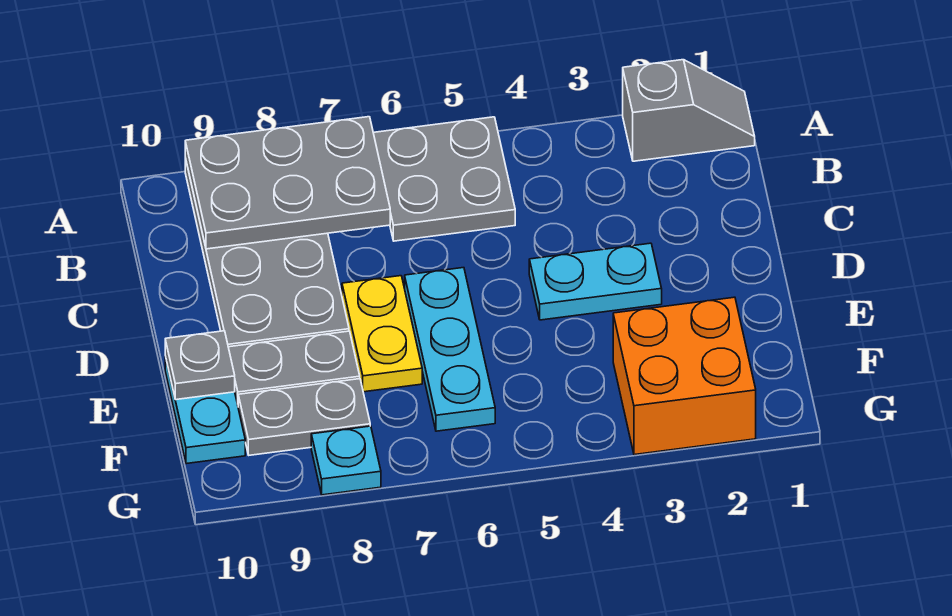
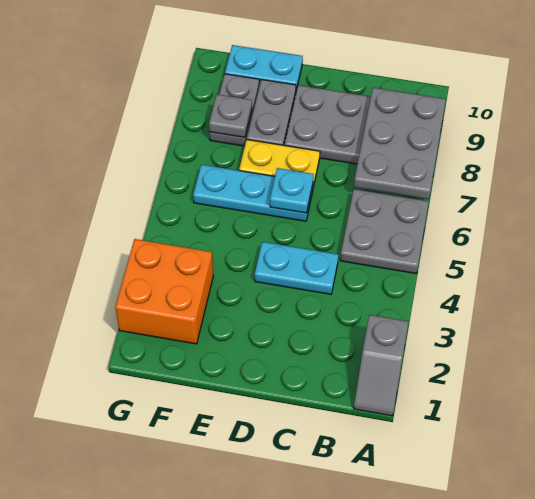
cyan plate D3:D4 level 1 -> cyan plate C4:D4 level 1
grey plate E10 level 2 -> grey plate F8 level 2
cyan plate G8 level 1 -> cyan plate D6 level 2

